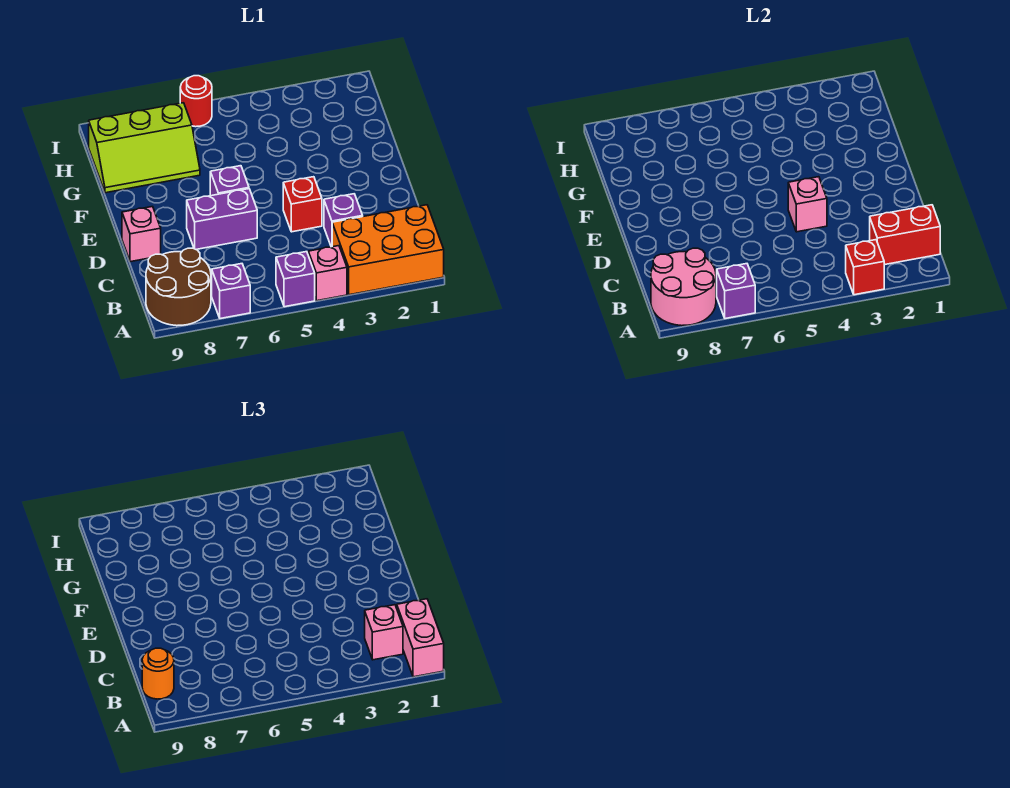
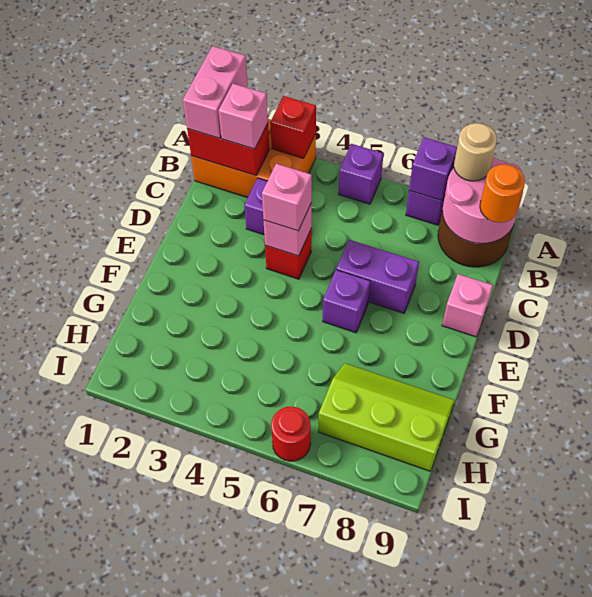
pink brick A4 level 1 -> pink brick D4 level 3
none -> tan round brick A8 level 3

